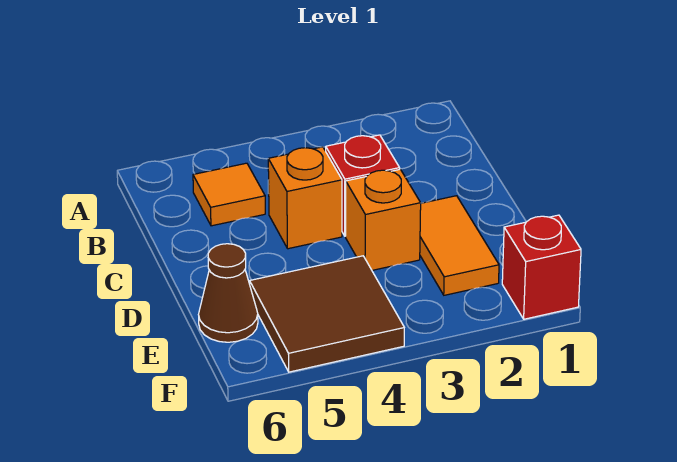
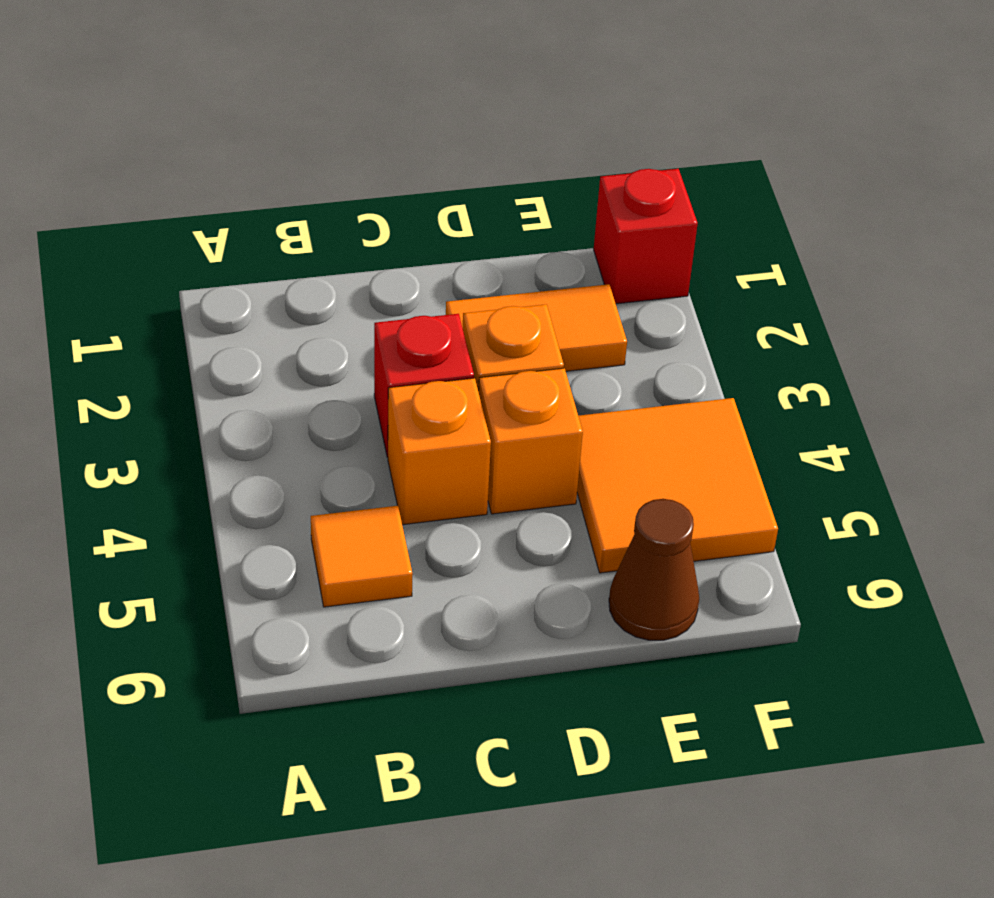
none -> orange brick D4 level 1
brown tile E4:F5 level 1 -> orange tile E4:F5 level 1

